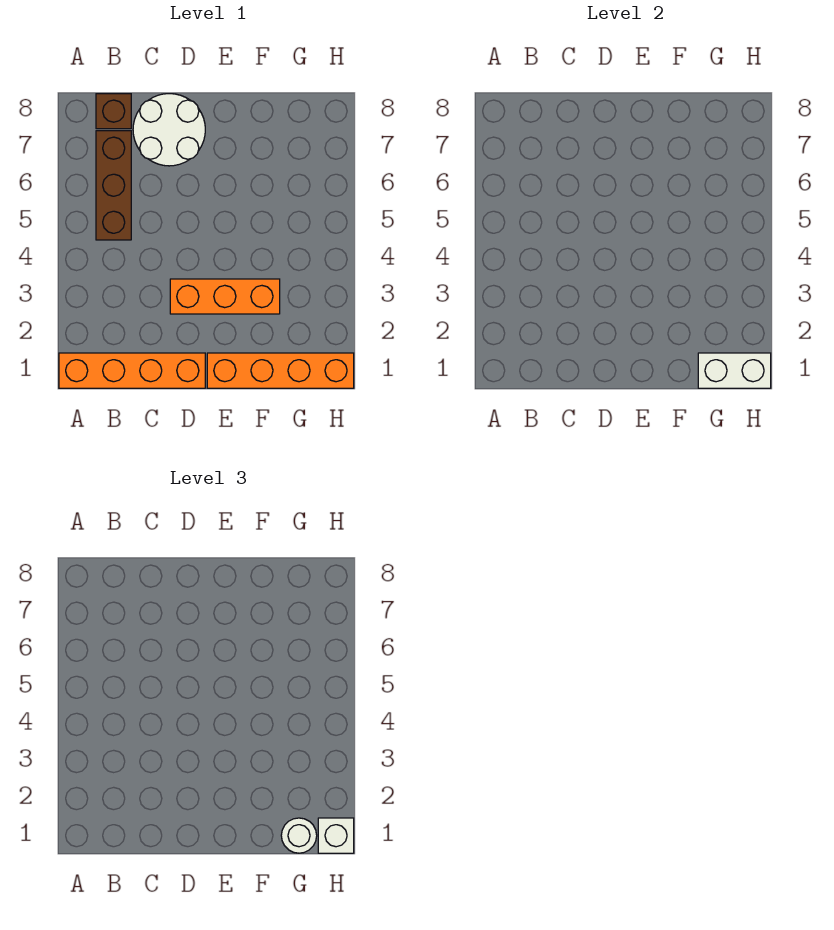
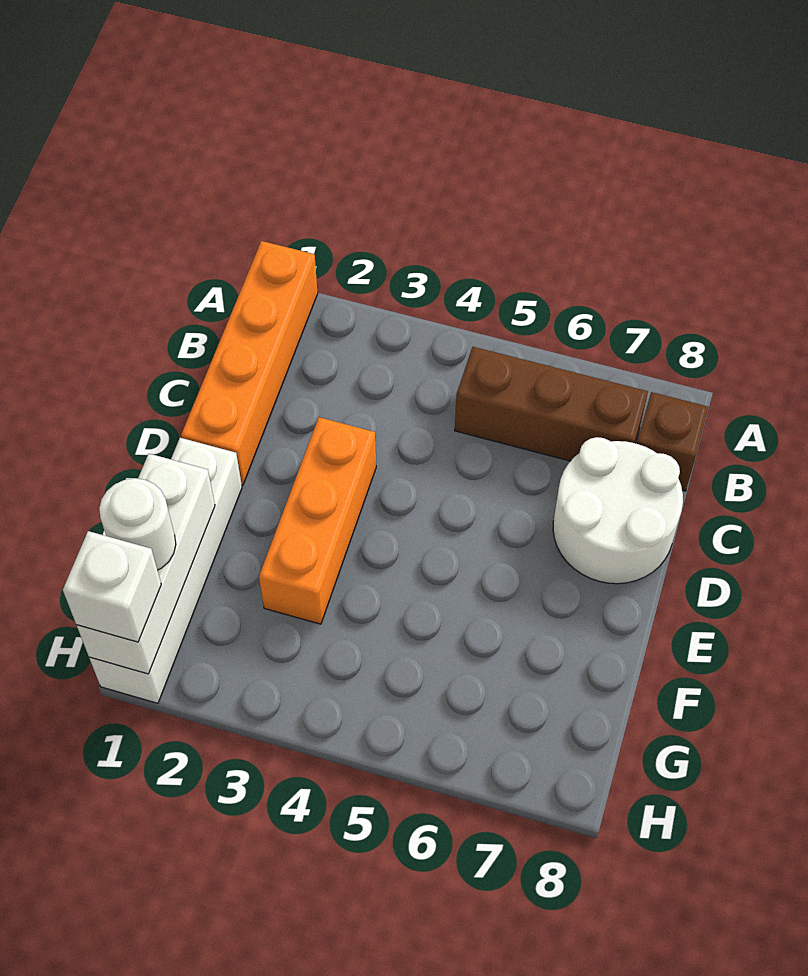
orange brick E1:H1 level 1 -> white brick E1:H1 level 1
white brick G1:H1 level 2 -> white brick F1:H1 level 2

